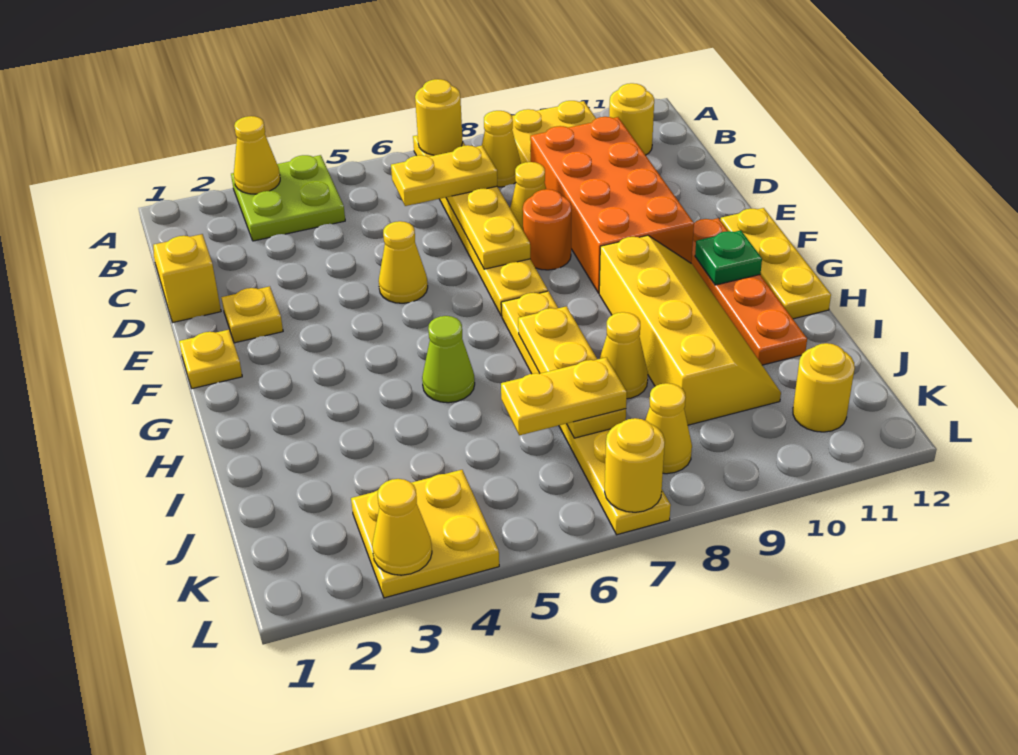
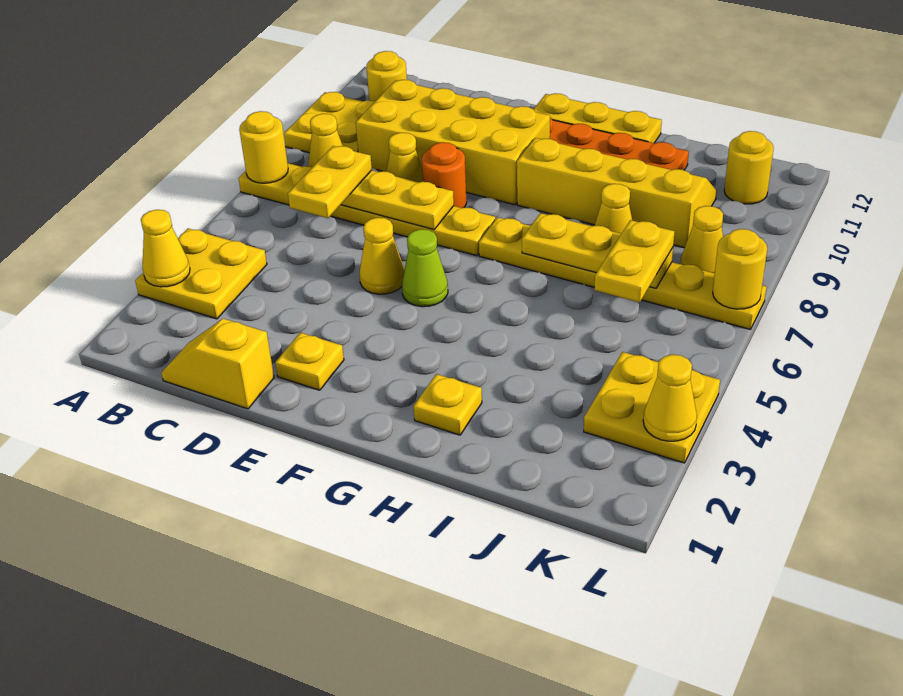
lime plate A3:B4 level 1 -> yellow plate A3:B4 level 1
orange brick C9:F10 level 1 -> yellow brick C9:F10 level 1
yellow plate F1 level 1 -> yellow plate H2 level 1
green plate G11 level 2 -> none
lime cone H5 level 1 -> lime cone F5 level 1

